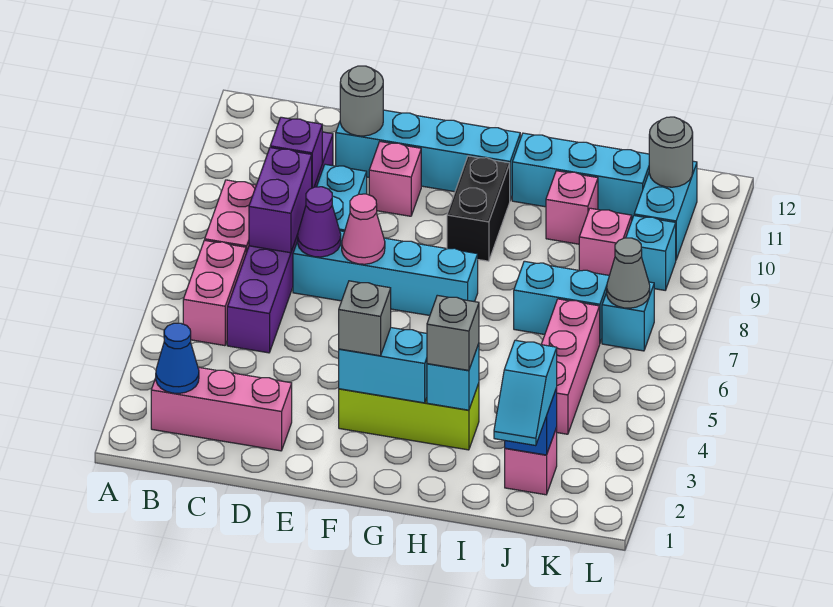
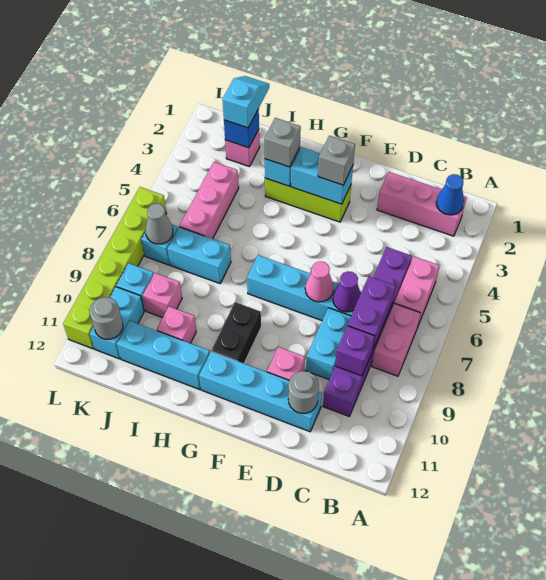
none -> lime brick L6:L11 level 1

